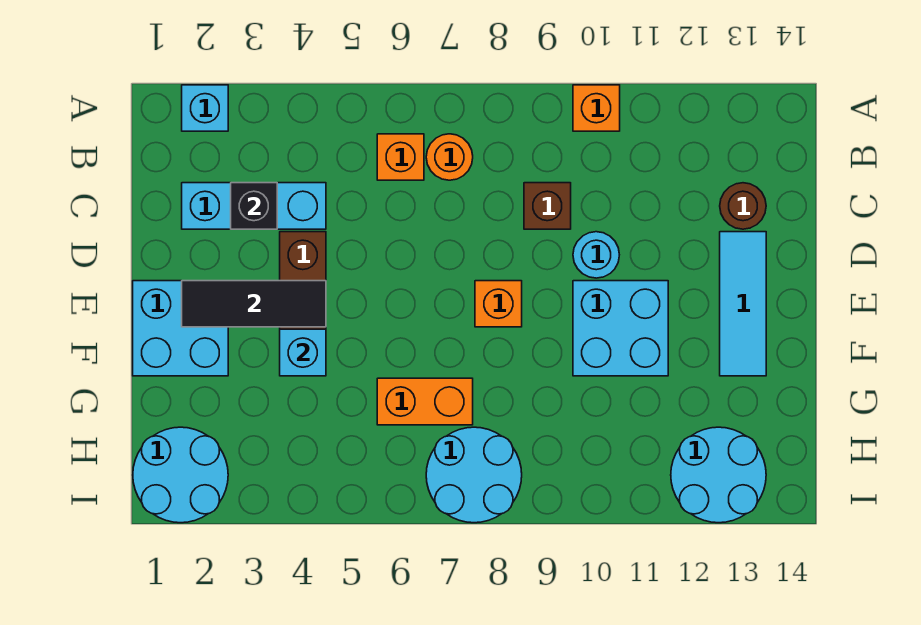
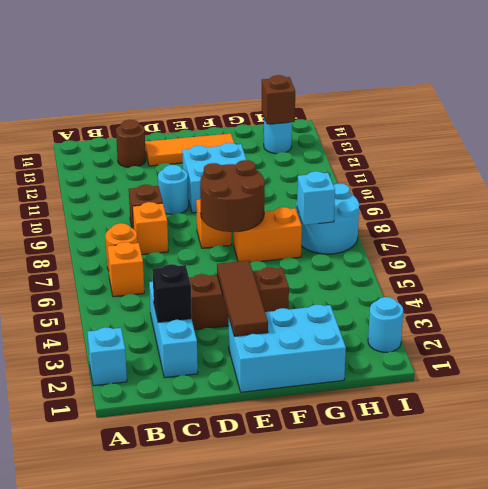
orange brick A10 level 1 -> orange brick C8 level 1
cyan tile D13:F13 level 1 -> orange tile D13:F13 level 1
cyan brick E1:F2 level 1 -> cyan brick E1:G2 level 1
black tile E2:E4 level 2 -> brown tile E2:E4 level 2
none -> brown round brick E7:F8 level 2
cyan brick F4 level 2 -> cyan brick H7 level 2
orange brick G6:G7 level 1 -> orange brick F7:G7 level 1
cyan round brick H1:I2 level 1 -> cyan round brick I2 level 1
cyan round brick H12:I13 level 1 -> cyan round brick H13 level 1
none -> brown brick H13 level 2

